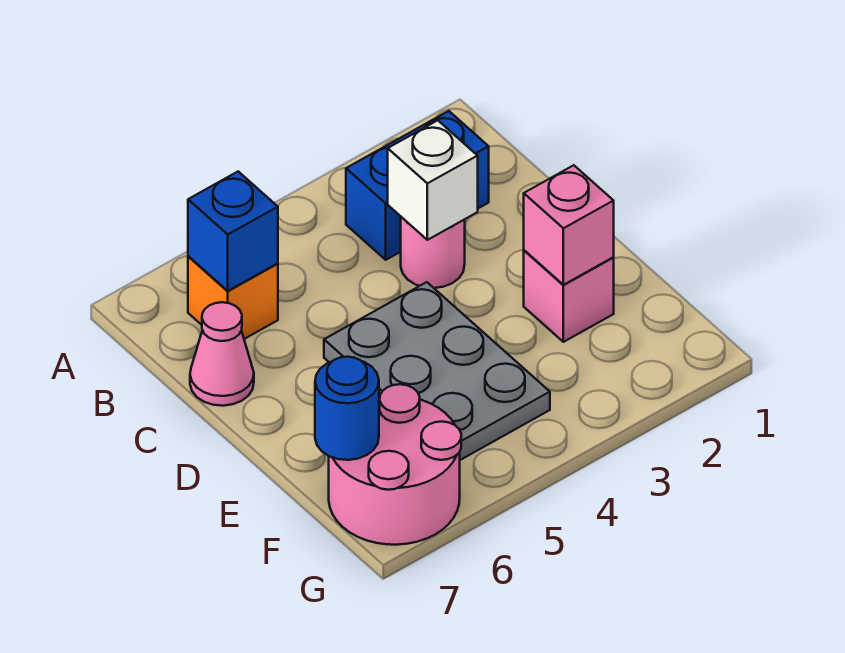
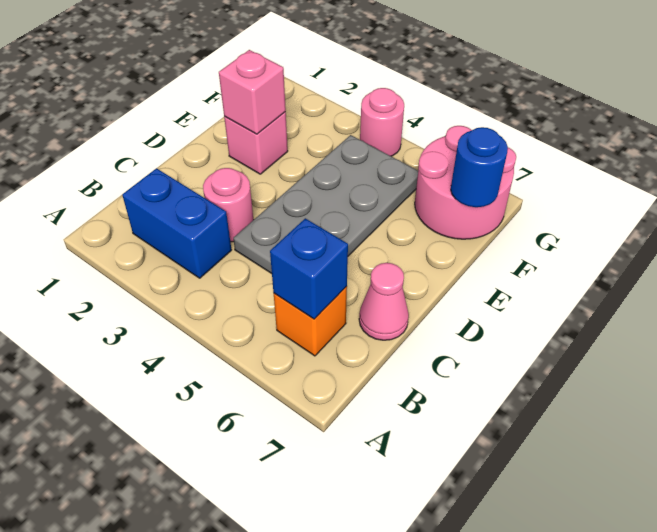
white brick C3 level 2 -> none
grey plate D4:F5 level 1 -> grey plate C4:F5 level 1
none -> pink round brick G4 level 1

